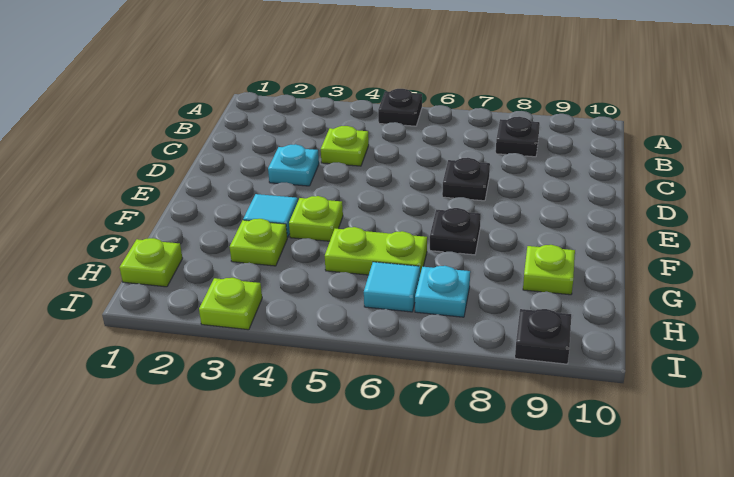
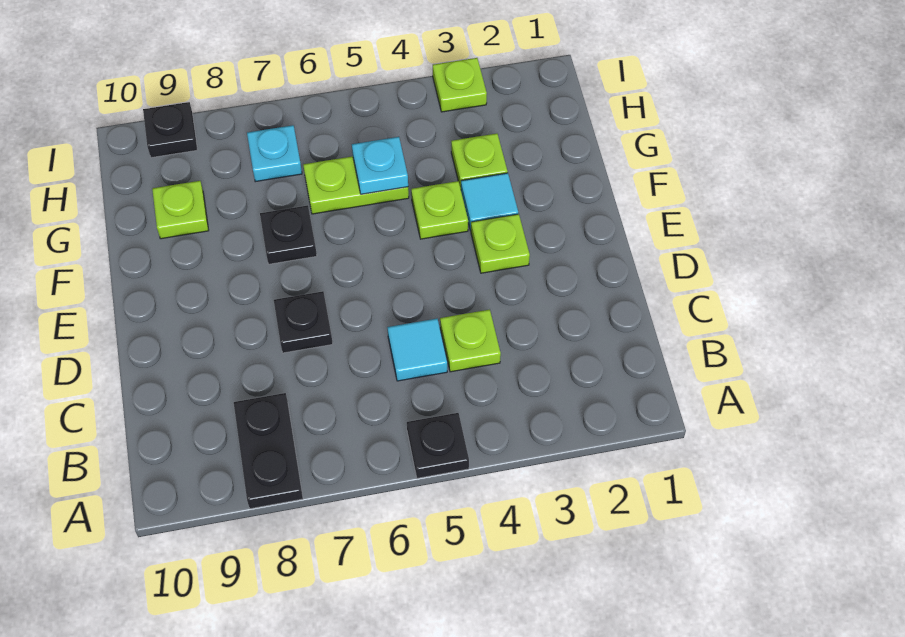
black plate B8 level 1 -> black plate A8:B8 level 1
cyan plate D3 level 1 -> cyan plate G5 level 2
lime plate H1 level 1 -> lime plate E3 level 1
cyan tile H6 level 1 -> cyan tile C5 level 1

